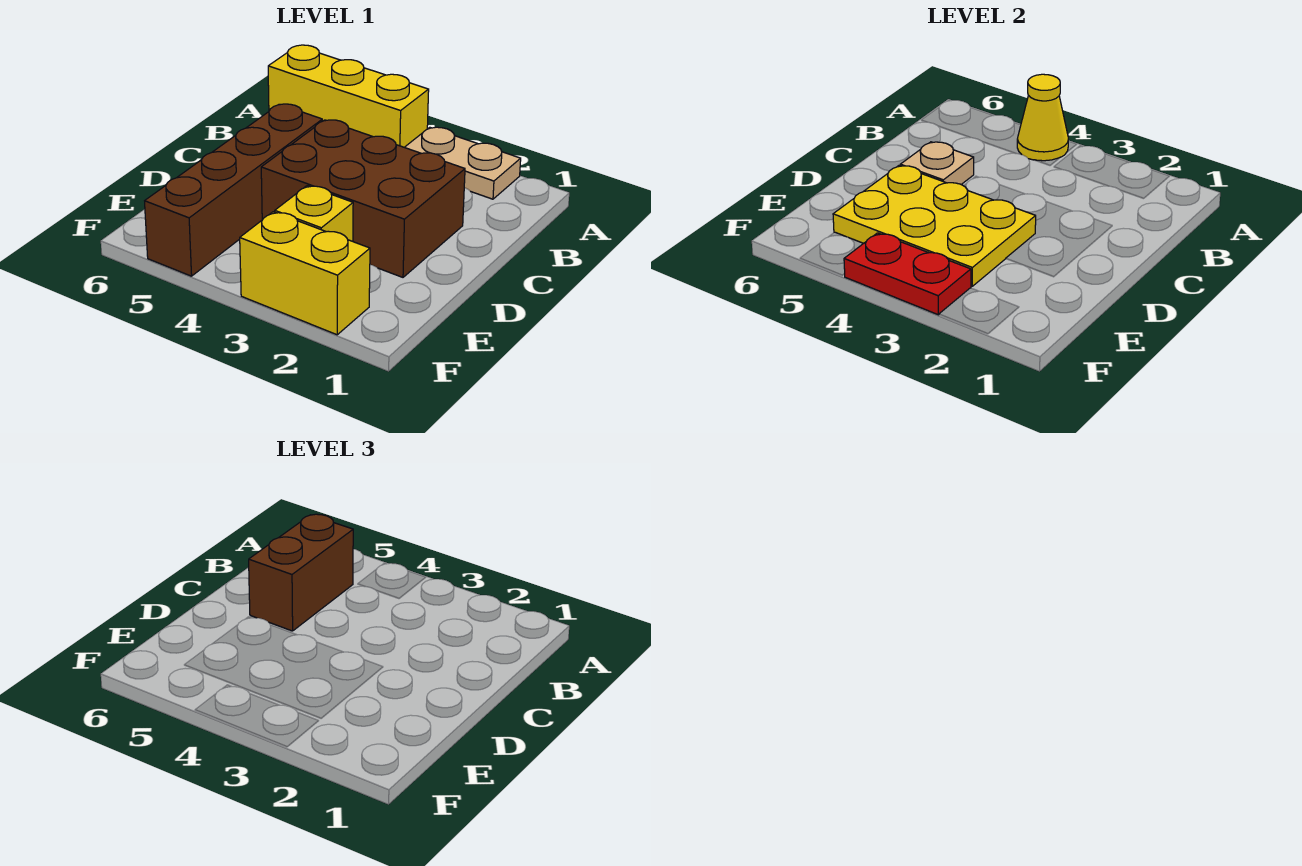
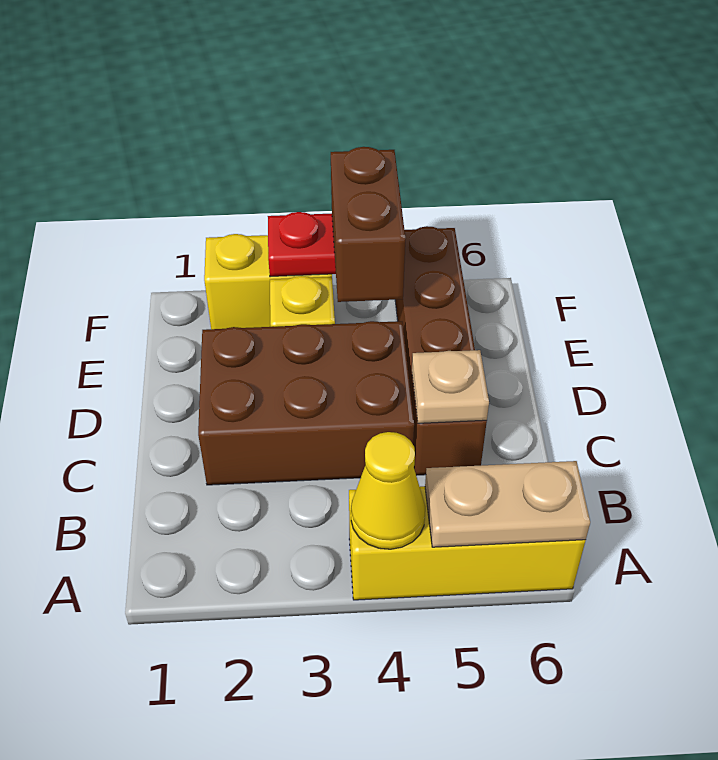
tan plate A2:A3 level 1 -> tan plate A5:A6 level 2
brown brick B5:C5 level 3 -> brown brick E4:F4 level 3
yellow plate D3:E5 level 2 -> none

